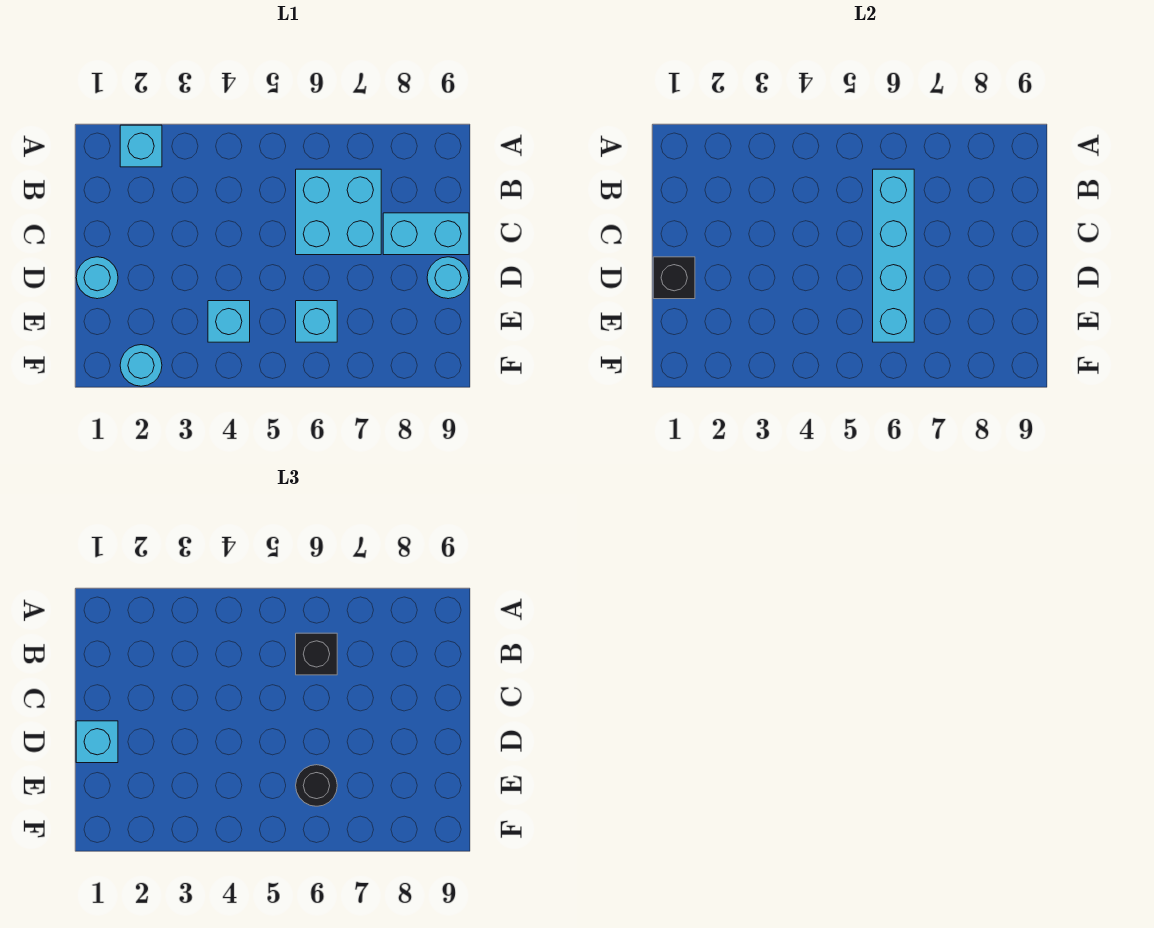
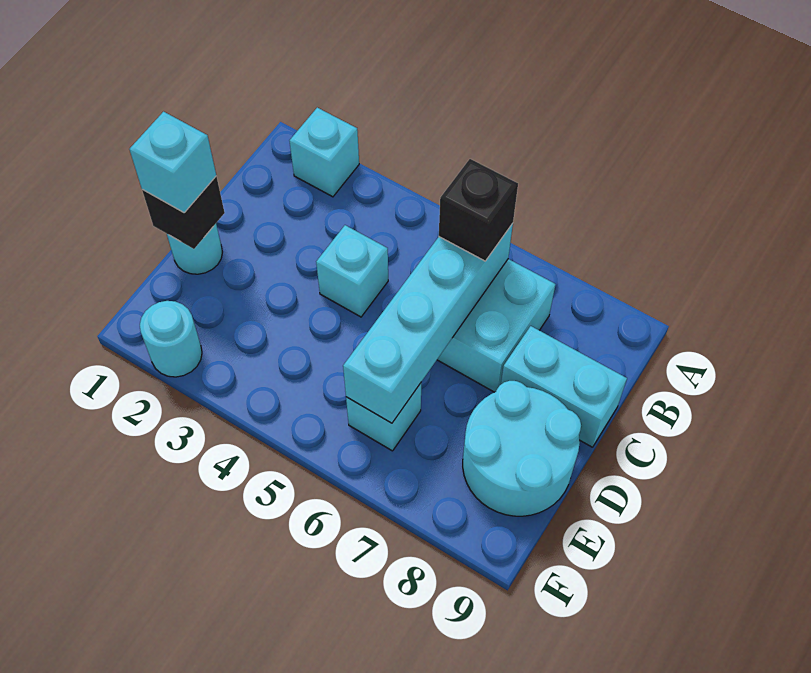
cyan round brick D9 level 1 -> cyan round brick D8:E9 level 1
cyan brick E4 level 1 -> cyan brick C4 level 1
black round brick E6 level 3 -> none

